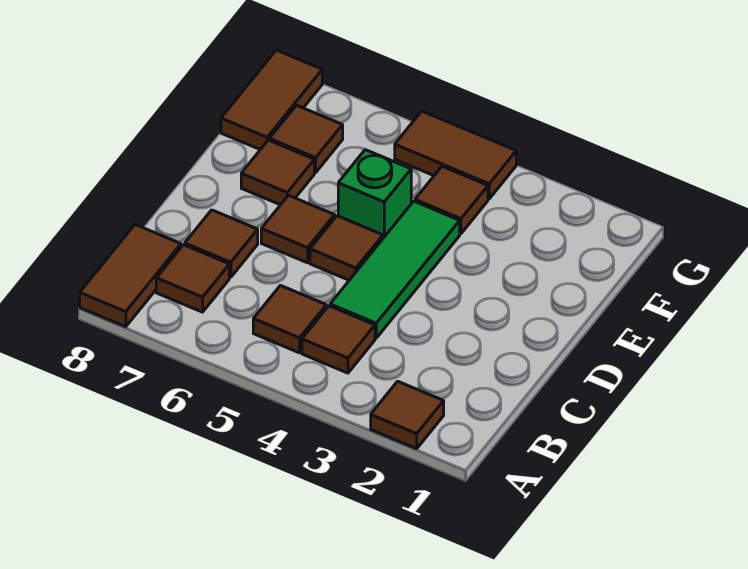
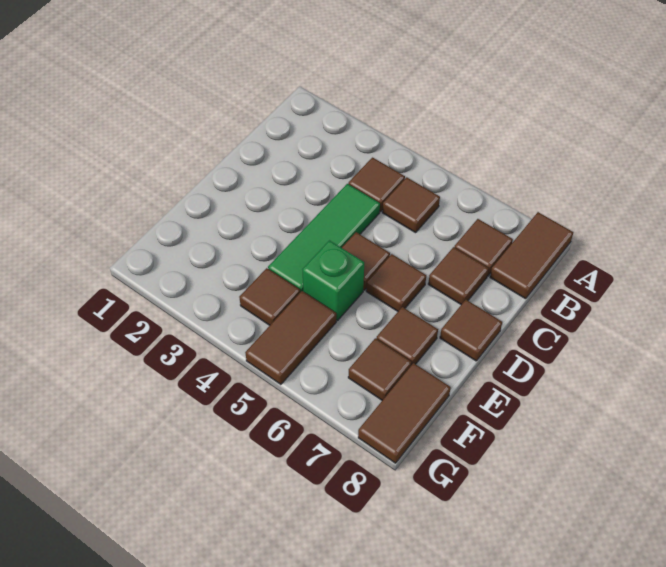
brown tile A2 level 1 -> brown tile D8 level 1
brown tile G4:G5 level 1 -> brown tile F5:G5 level 1

